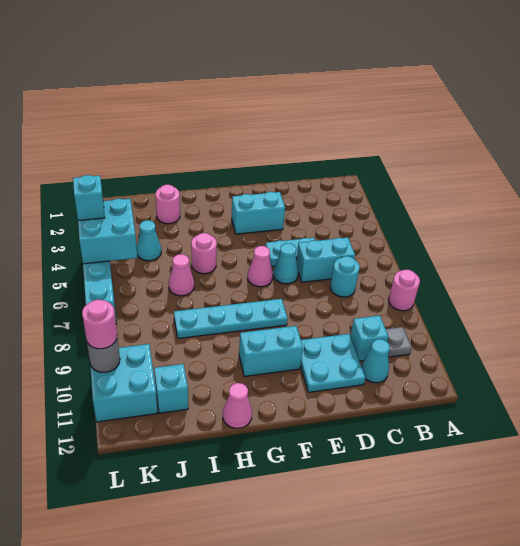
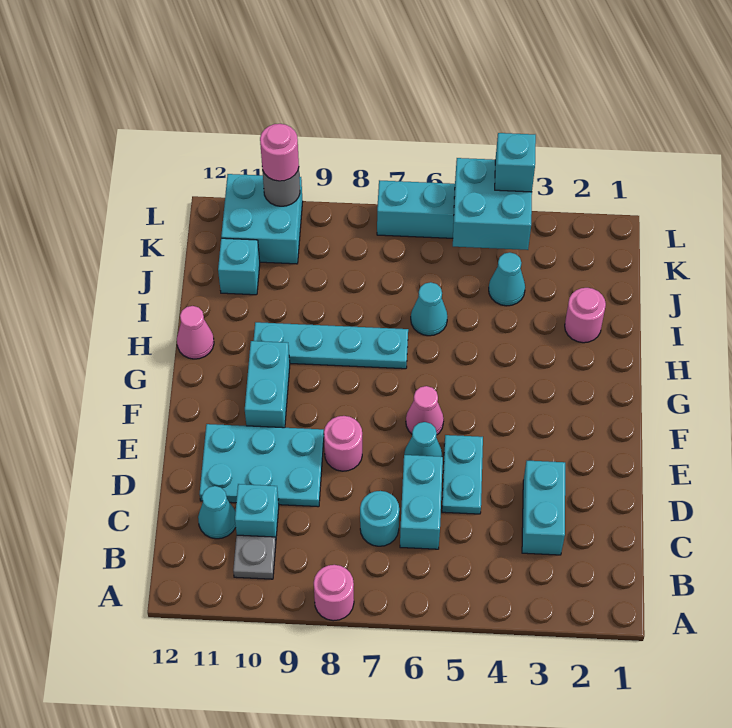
cyan plate D10:E11 level 1 -> cyan plate D9:E11 level 1
cyan brick E3:F3 level 1 -> cyan brick C3:D3 level 1
cyan plate F8:I8 level 1 -> cyan plate H7:H10 level 1
pink round brick H5 level 1 -> pink round brick E8 level 1
pink cone I6 level 1 -> cyan cone I6 level 1

